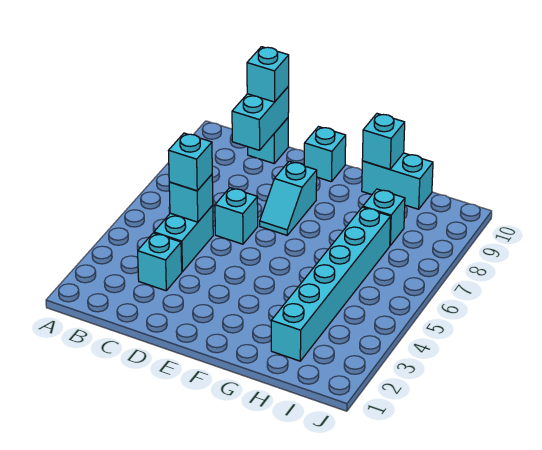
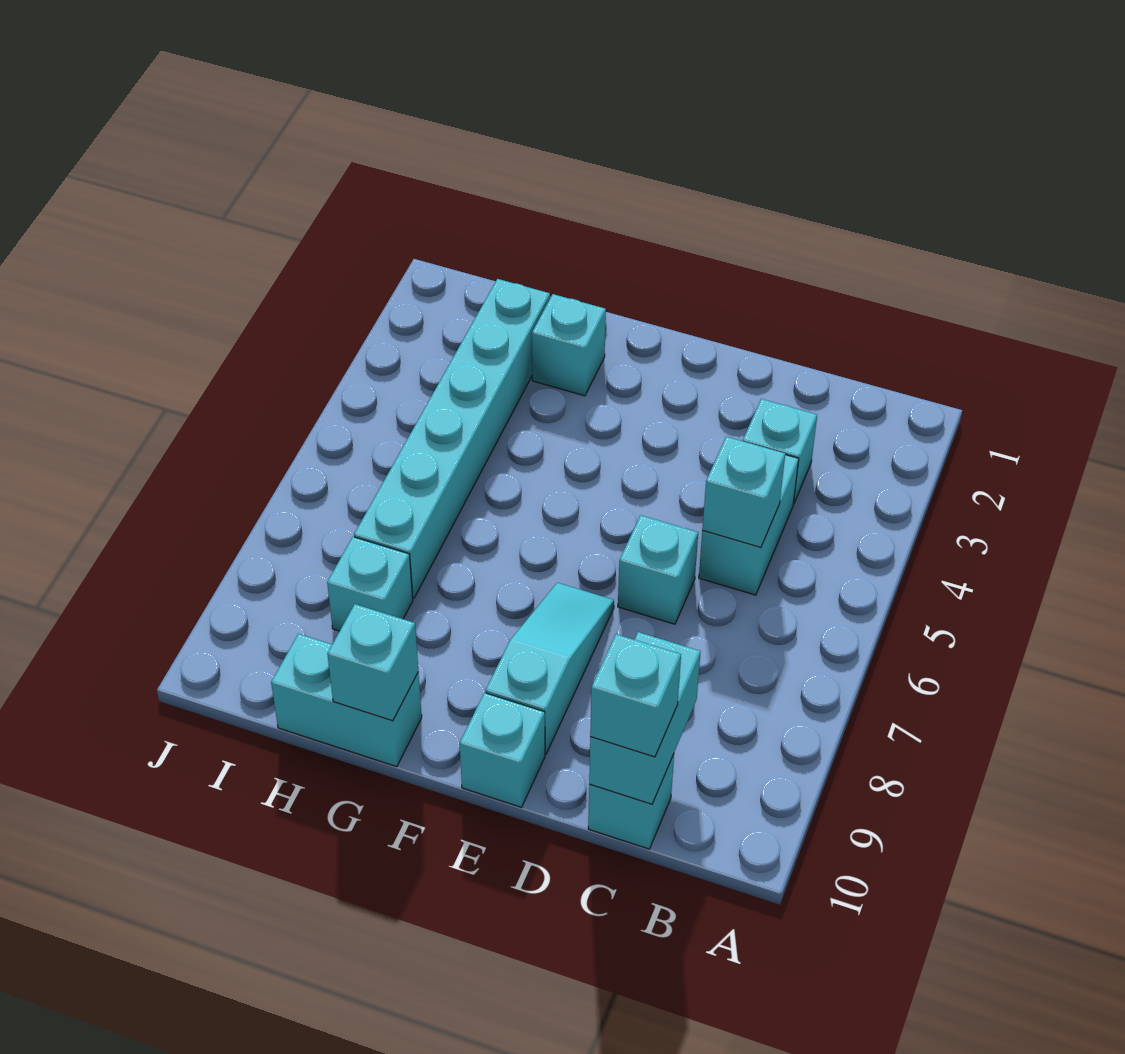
cyan brick C5 level 3 -> cyan brick G2 level 1
cyan slope E7:E8 level 1 top 8 -> cyan slope E7:E9 level 1 top 9

